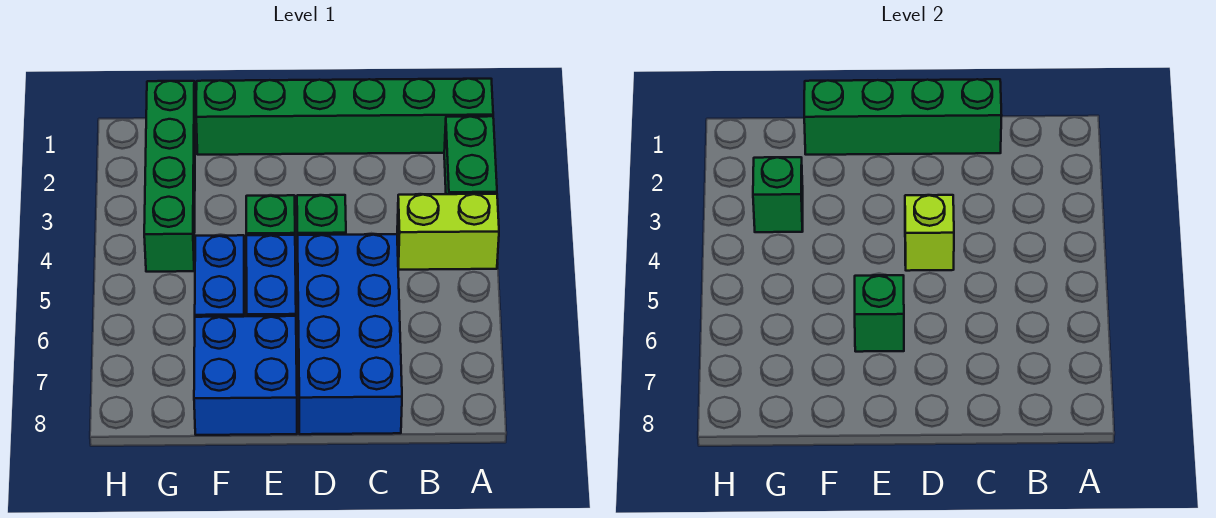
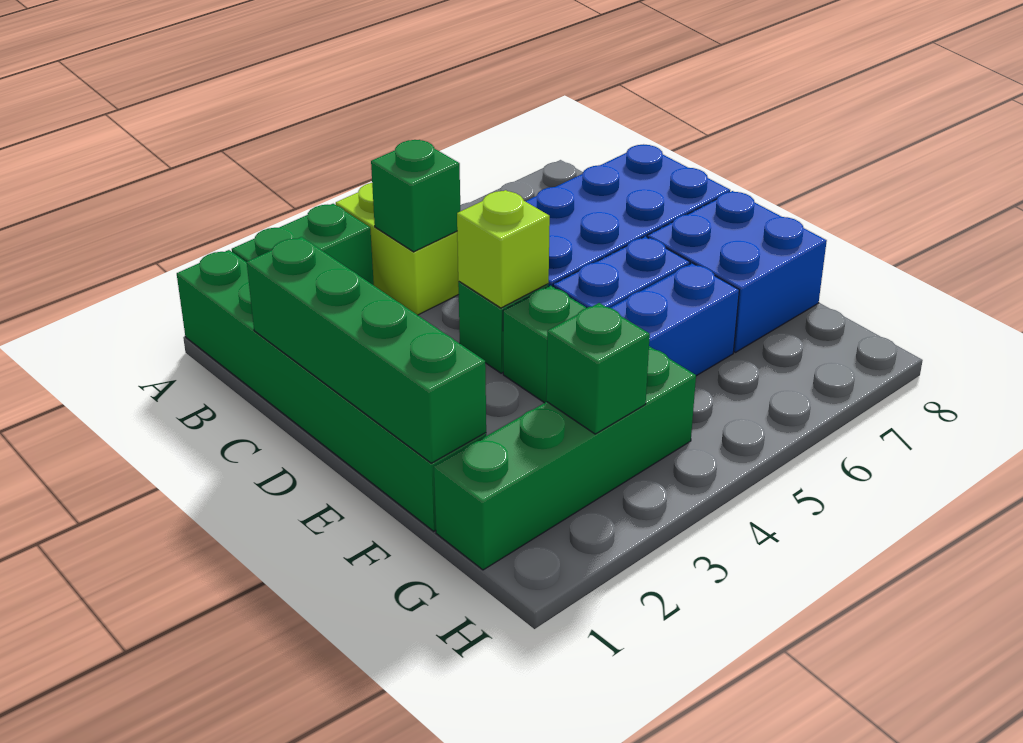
green brick E6 level 2 -> green brick B4 level 2

